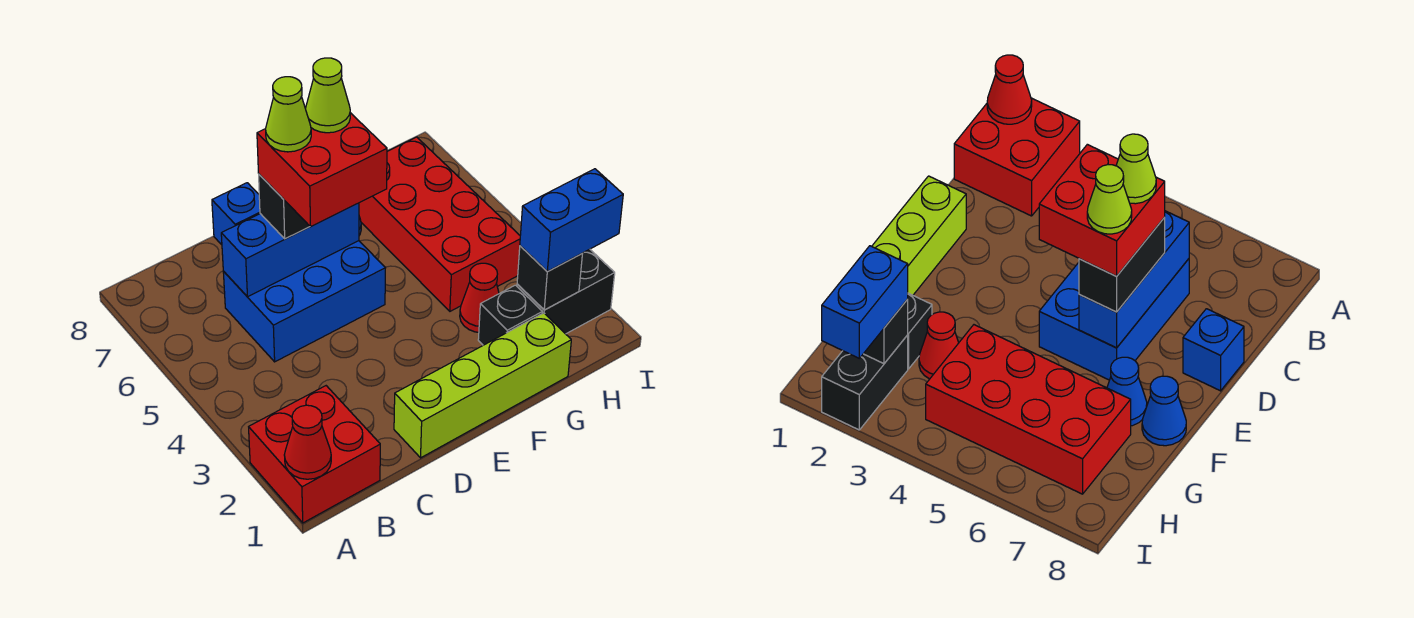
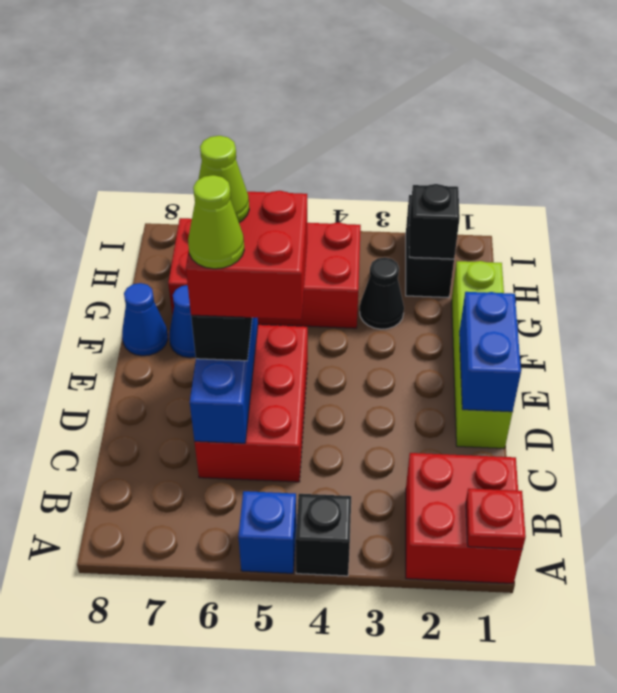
red cone A1 level 2 -> red plate A1 level 2
blue brick C5:E6 level 1 -> red brick C5:E6 level 1
blue brick D8 level 1 -> blue brick A5 level 1
black brick G2 level 1 -> black brick A4 level 1
red cone G3 level 1 -> black cone G3 level 1
blue brick H2:I2 level 3 -> blue brick D1:E1 level 2

